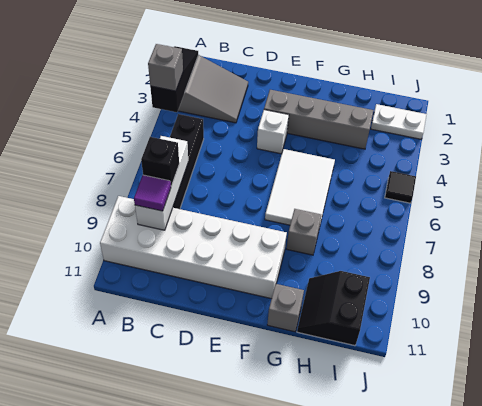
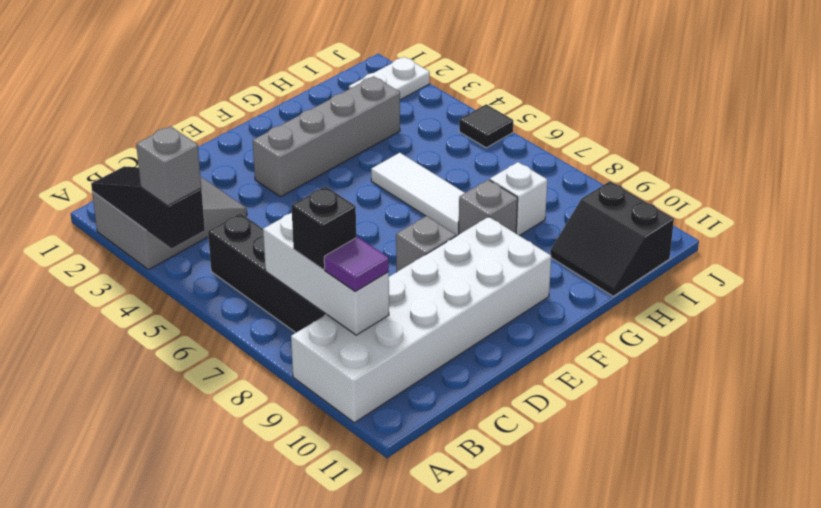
white brick E4 level 1 -> white brick H8 level 1
white tile F5:G7 level 1 -> white tile G5:G7 level 1
grey brick G11 level 1 -> grey brick E8 level 1

